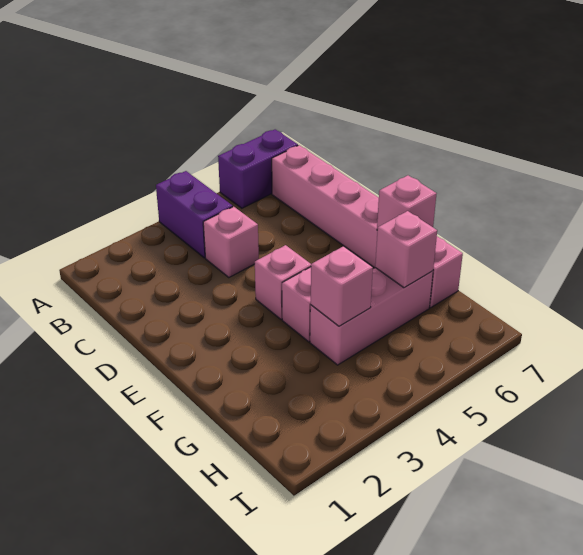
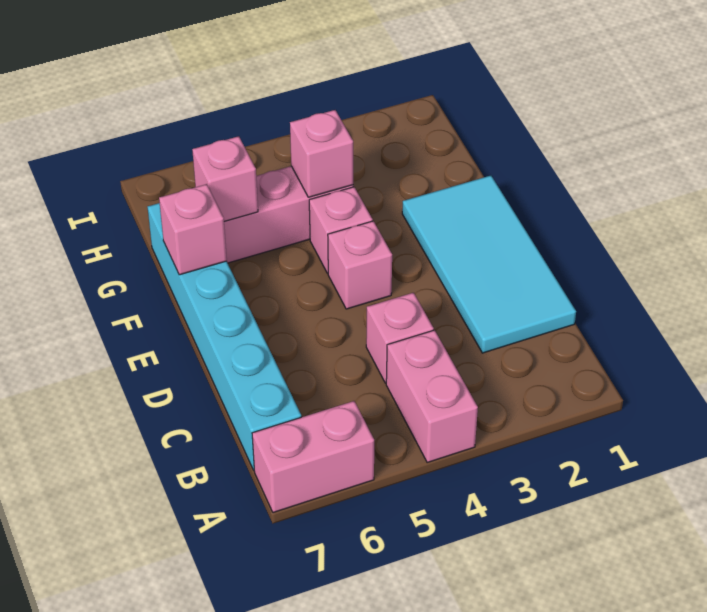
purple brick A4:B4 level 1 -> pink brick A4:B4 level 1
purple brick A6:A7 level 1 -> pink brick A6:A7 level 1
pink brick B7:G7 level 1 -> cyan brick B7:G7 level 1
none -> cyan tile C1:F2 level 1

